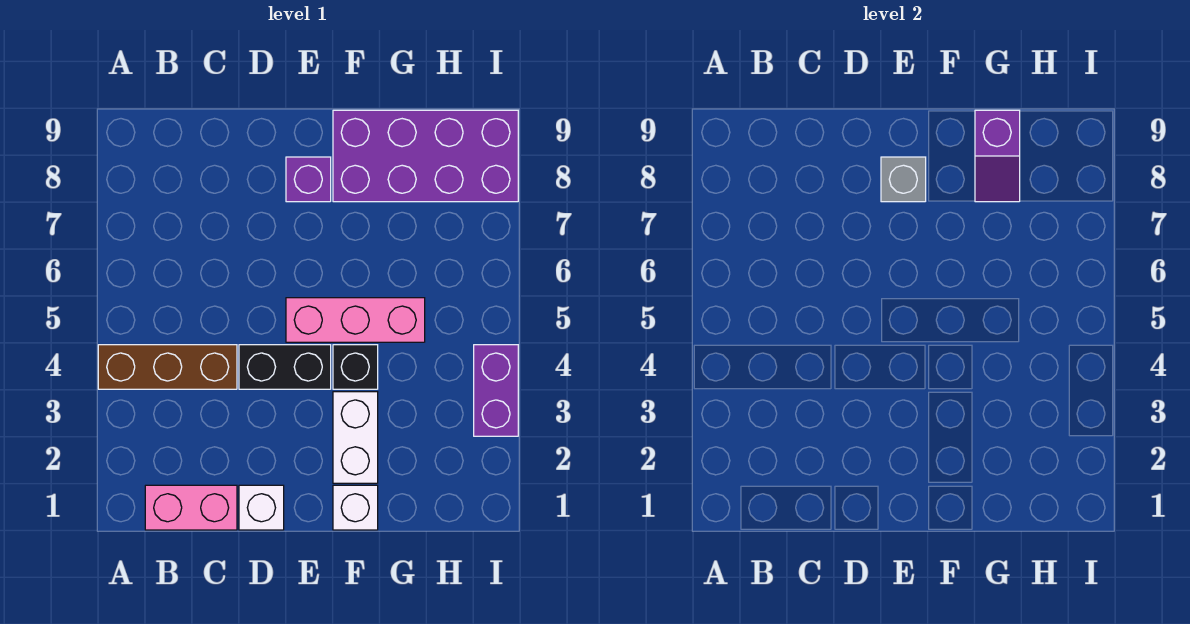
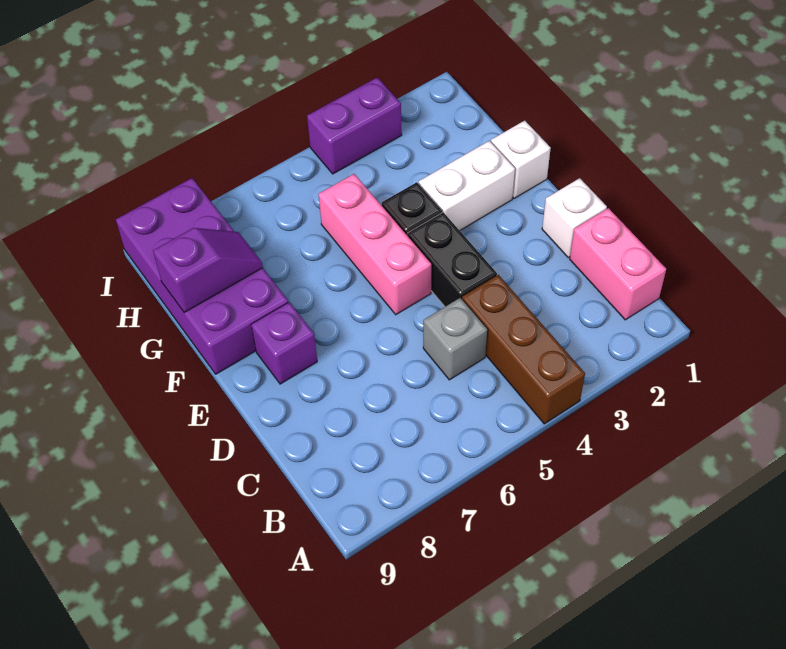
grey brick E8 level 2 -> grey brick C5 level 1

